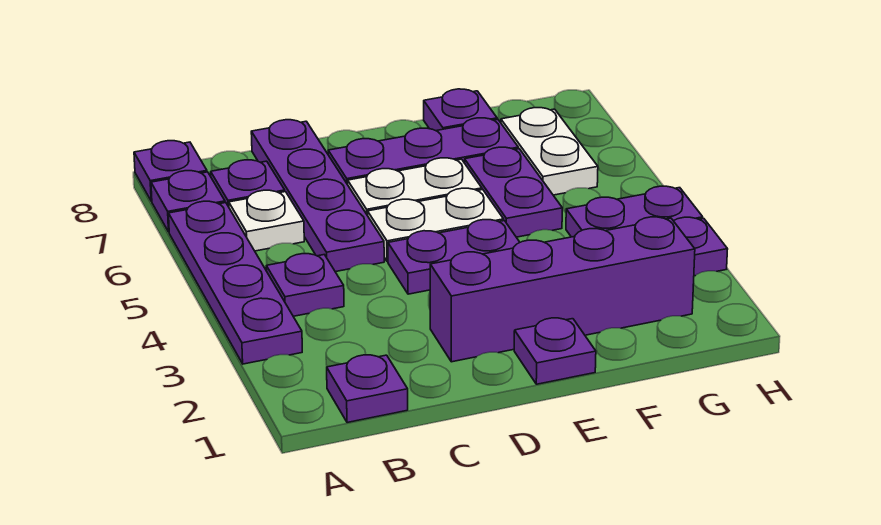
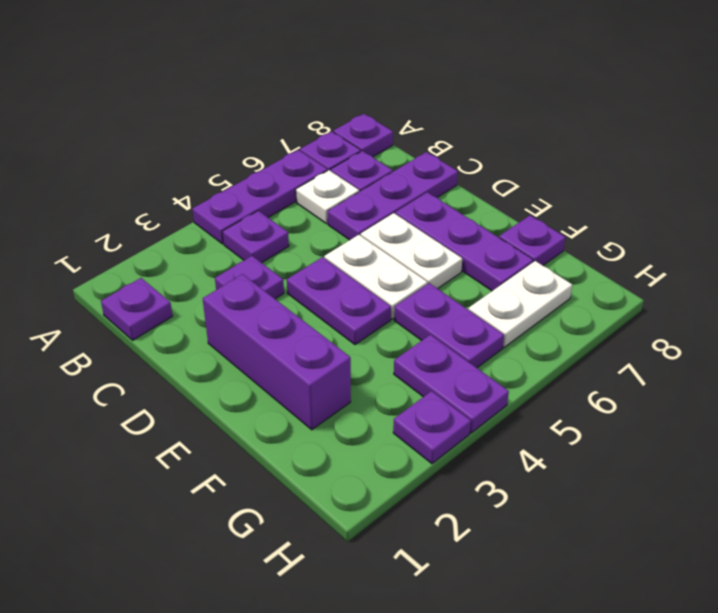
purple plate A3:A6 level 1 -> purple plate A4:A6 level 1
purple plate C5:C8 level 1 -> purple plate C6:C8 level 1
purple brick D2:G2 level 1 -> purple brick D2:F2 level 1
purple plate E1 level 1 -> purple plate C3 level 1
purple plate F5:F6 level 1 -> purple plate F5:G5 level 1

